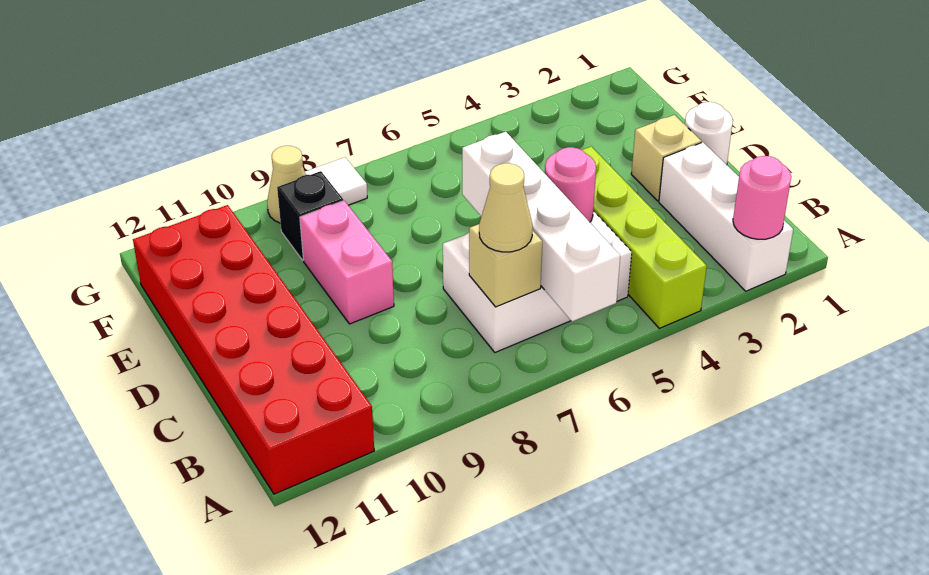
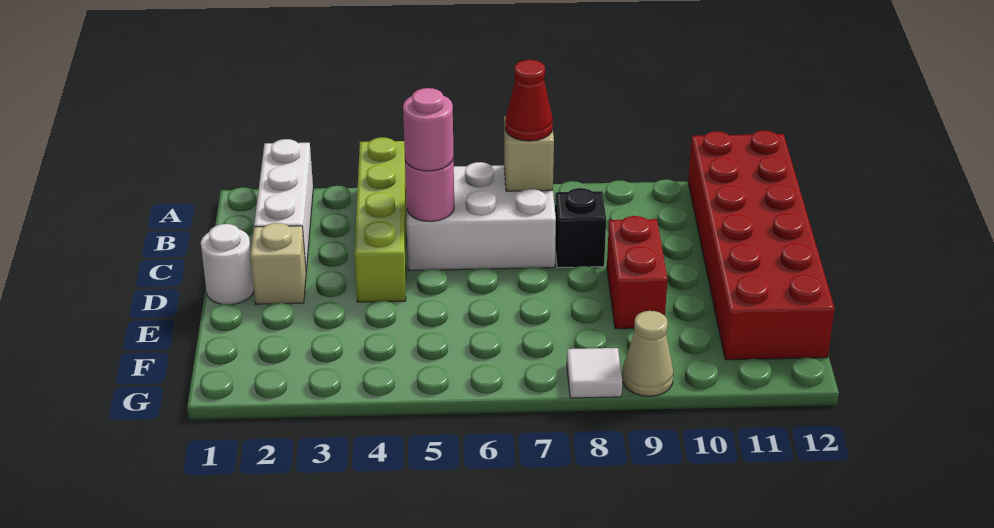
pink round brick A2 level 2 -> pink round brick C5 level 3
white brick A6:D6 level 2 -> none
tan cone B7 level 3 -> red cone B7 level 3
pink brick D9:E9 level 1 -> red brick D9:E9 level 1
black brick F9 level 1 -> black brick C8 level 1

